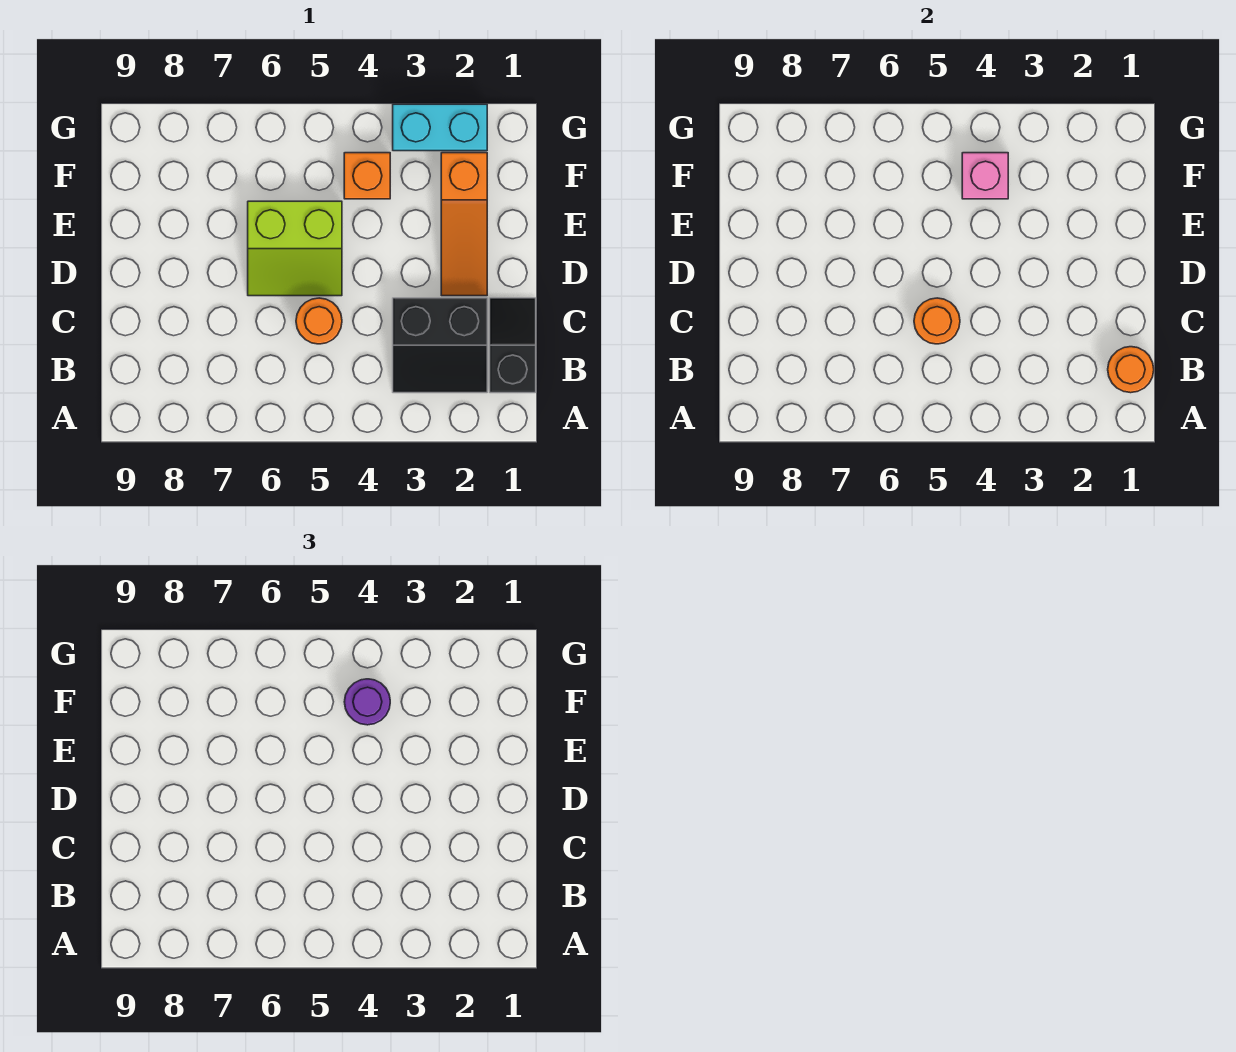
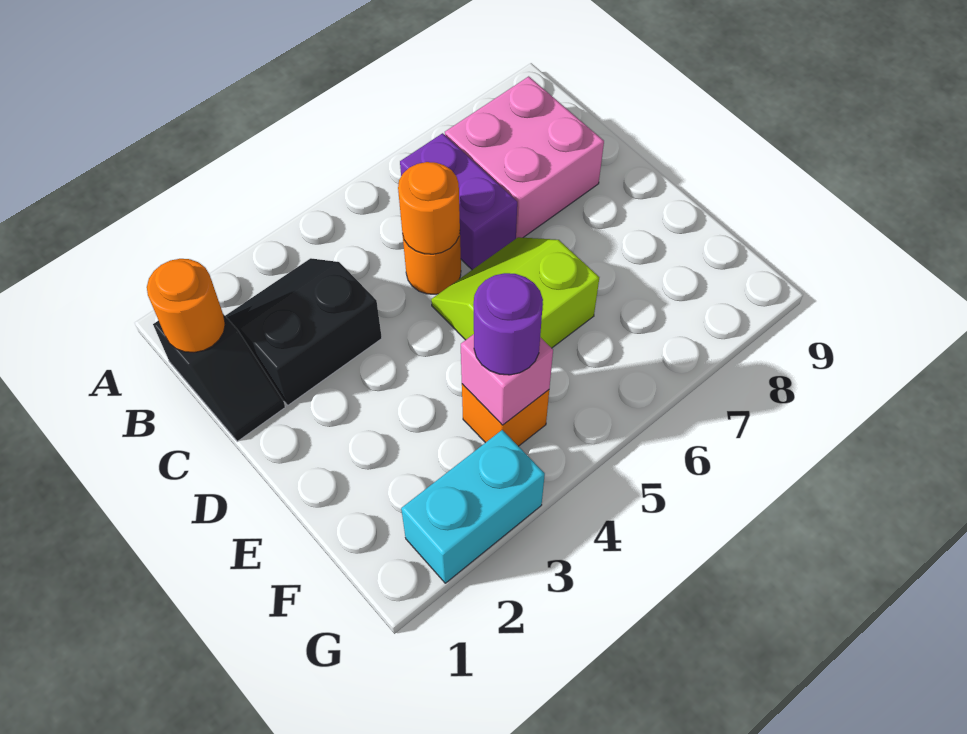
none -> purple brick B6:C6 level 1
none -> pink brick B7:C8 level 1
orange slope D2:F2 level 1 top F -> none

